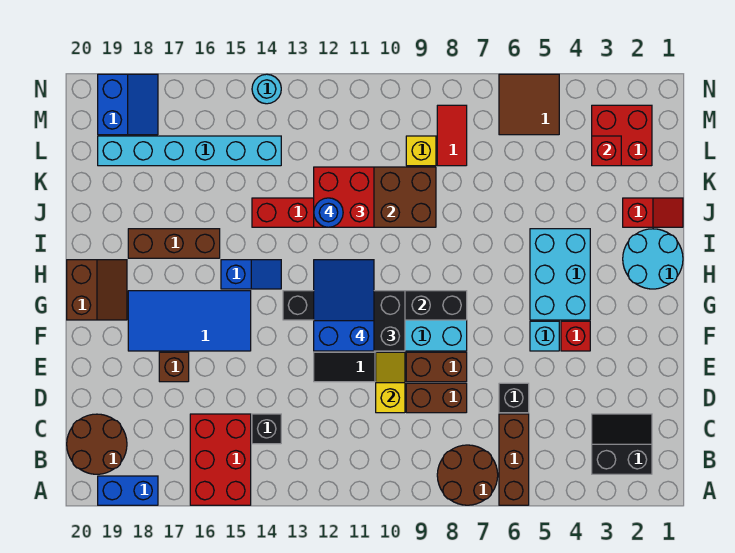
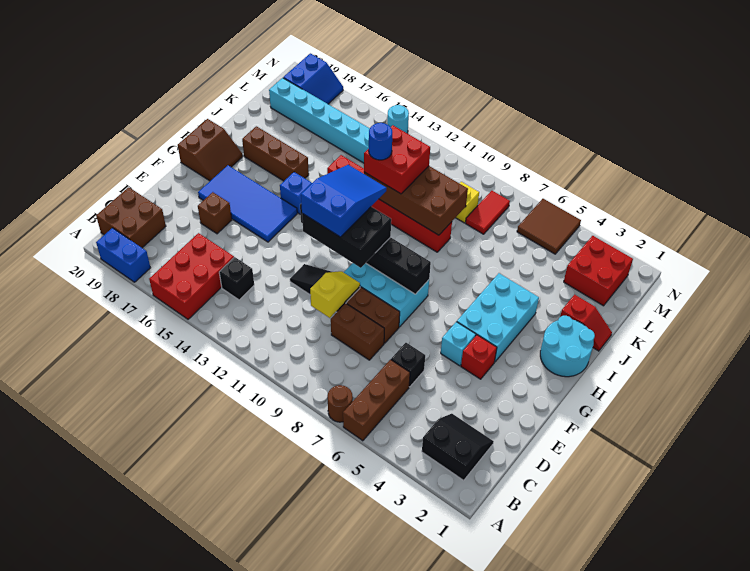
brown round brick A7:B8 level 1 -> brown round brick A7 level 1
brown round brick B19:C20 level 1 -> brown brick B19:C20 level 1
red brick L3 level 2 -> none

